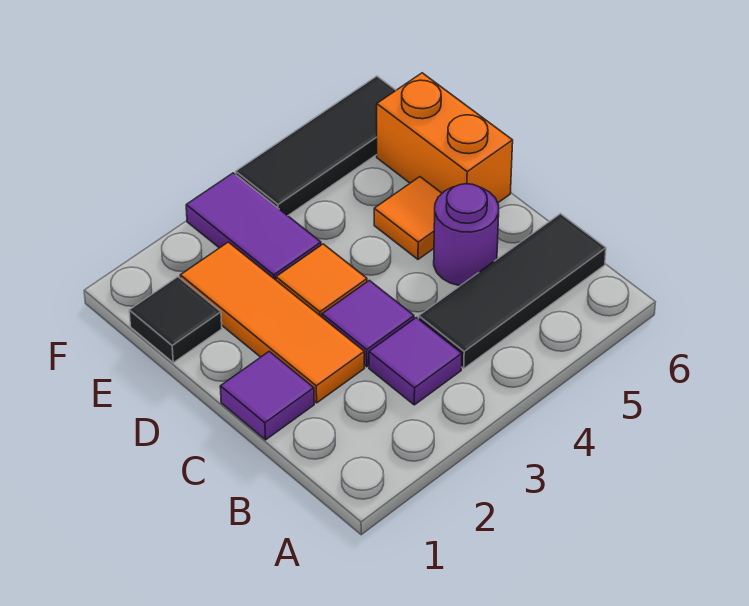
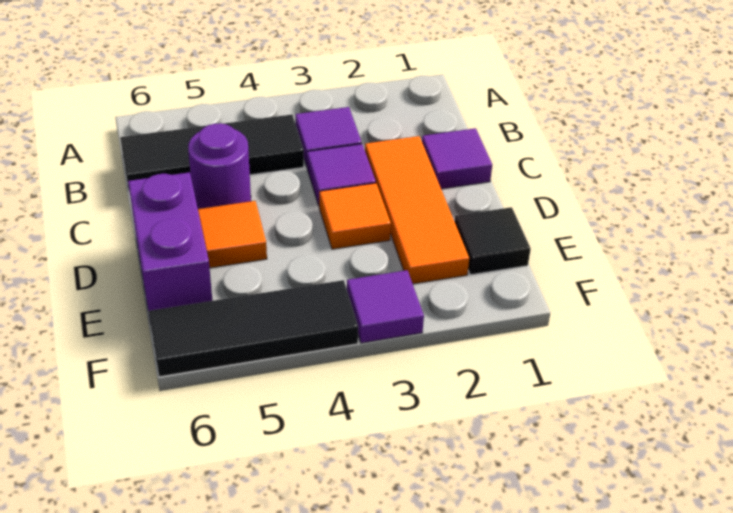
orange brick D6:E6 level 1 -> purple brick D6:E6 level 1
purple tile E3:F3 level 1 -> purple tile F3 level 1

